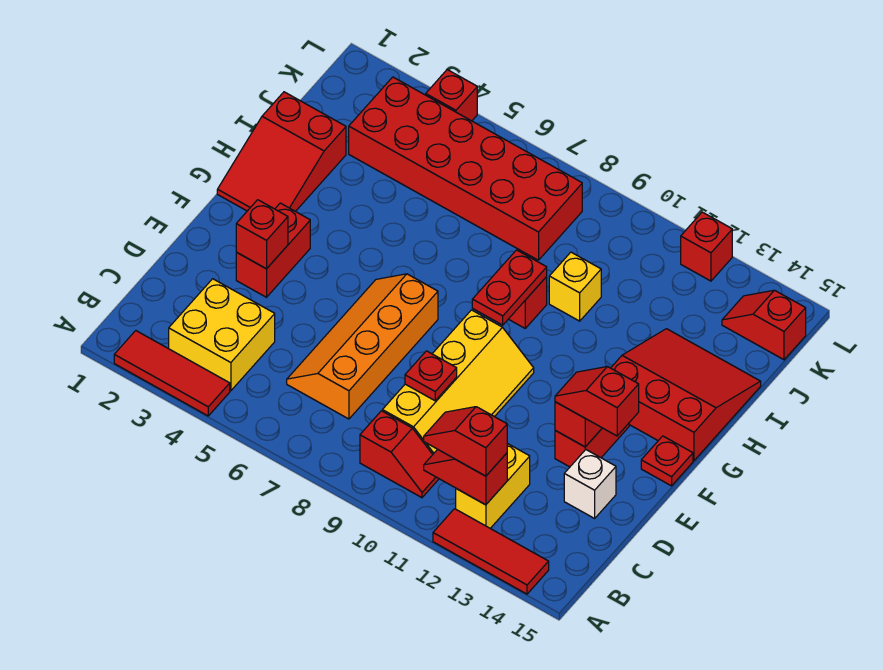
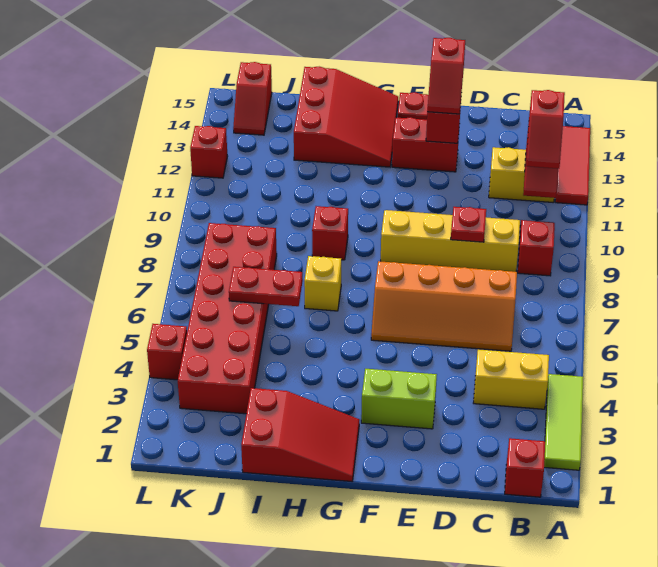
red tile A2:A4 level 1 -> lime tile A2:A4 level 1
yellow brick B3:C4 level 1 -> yellow brick B4:C4 level 1
white brick D14 level 1 -> none
red brick E3:F3 level 1 -> lime brick E3:F3 level 1
red brick E3 level 2 -> red brick B1 level 1
red plate G9:H9 level 2 -> red plate I6:J6 level 2
red slope G13:I15 level 1 top G -> red slope G13:I15 level 1 top I
yellow brick I10 level 1 -> yellow brick H7 level 1

